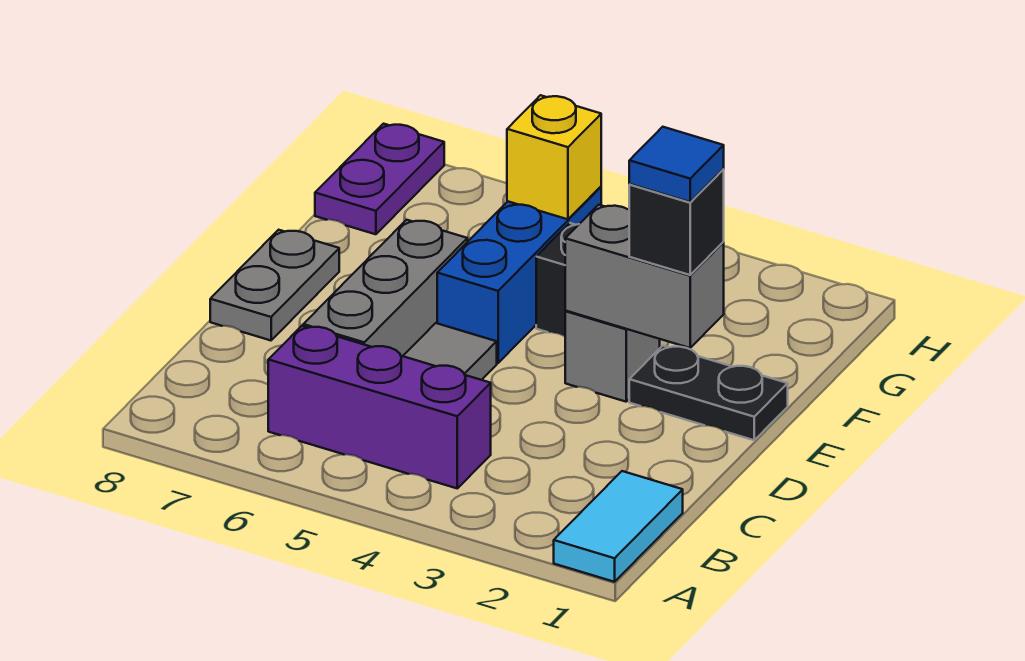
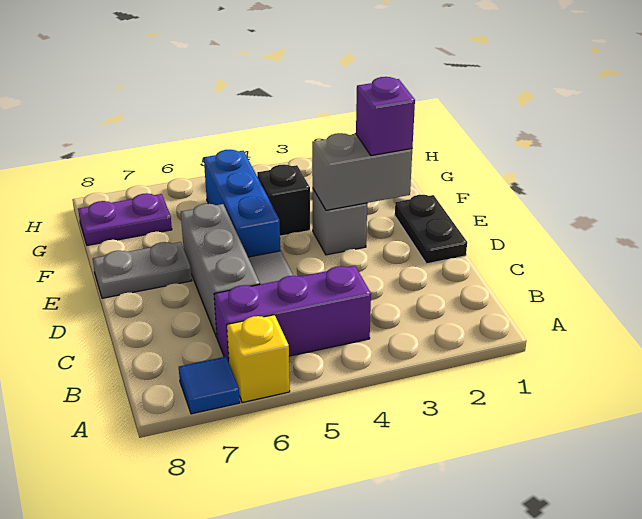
cyan tile A1:B1 level 1 -> none
grey plate D8:E8 level 1 -> grey plate E7:E8 level 1
black plate E1:E2 level 1 -> black plate D1:E1 level 1
black brick E2 level 3 -> purple brick E2 level 3
blue tile E2 level 4 -> blue tile A7 level 1
yellow brick G5 level 2 -> yellow brick A6 level 1
purple plate G8:H8 level 1 -> purple plate G7:G8 level 1

